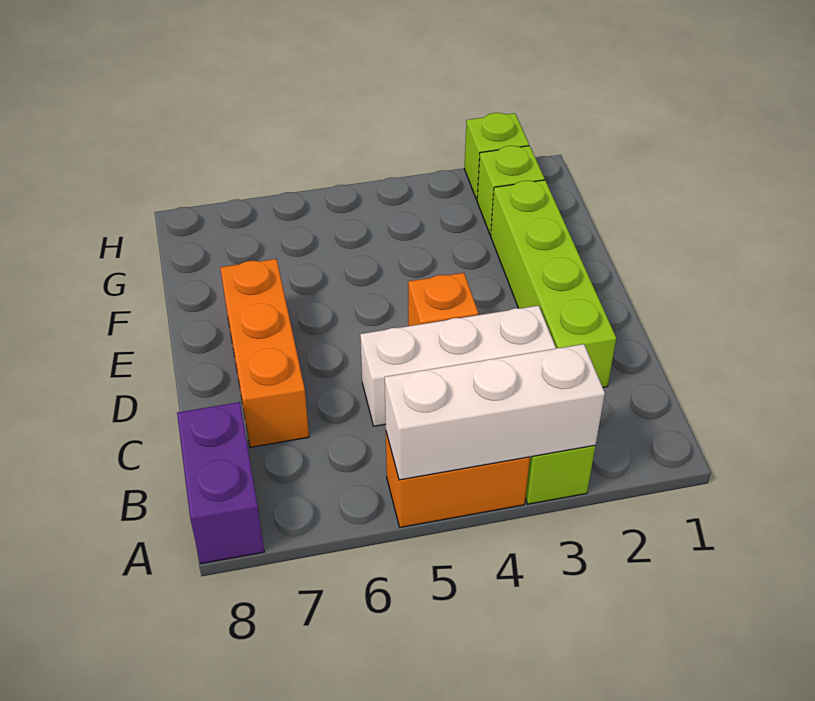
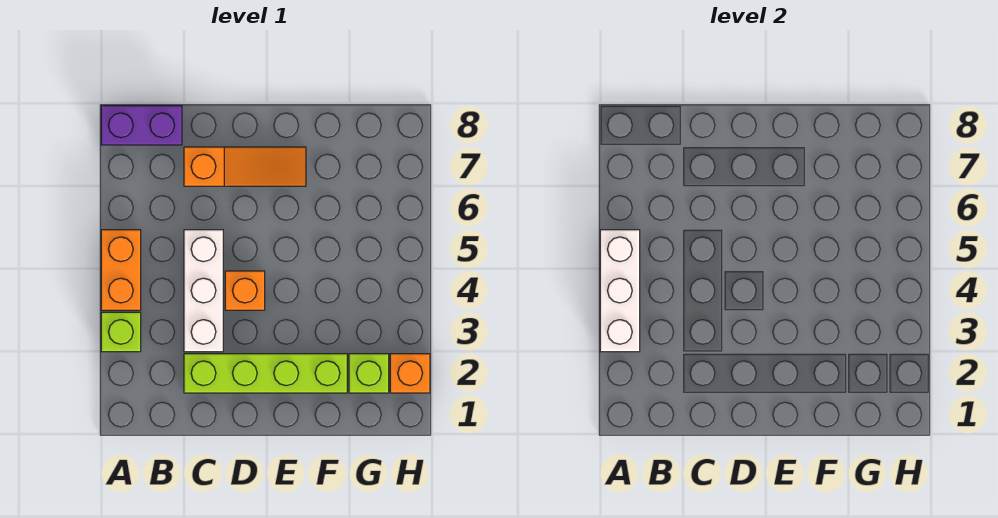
orange brick C7:E7 level 1 -> orange slope C7:E7 level 1 top C
lime brick H2 level 1 -> orange brick H2 level 1

